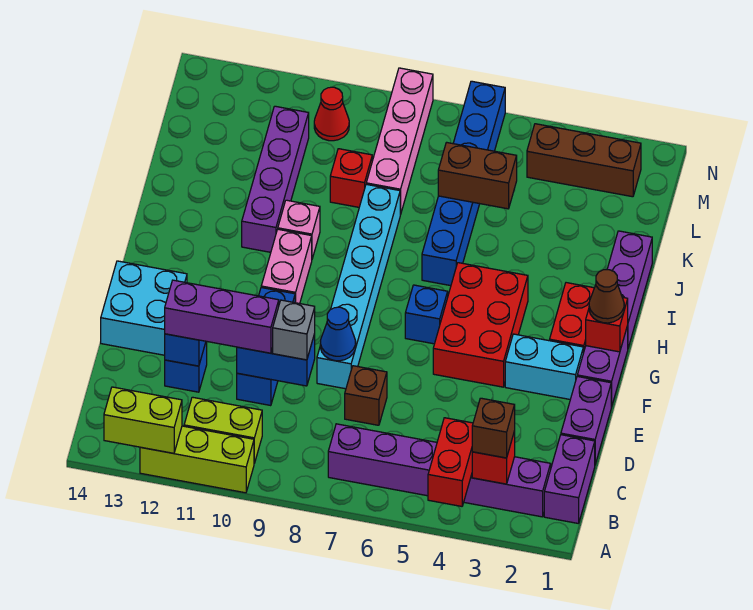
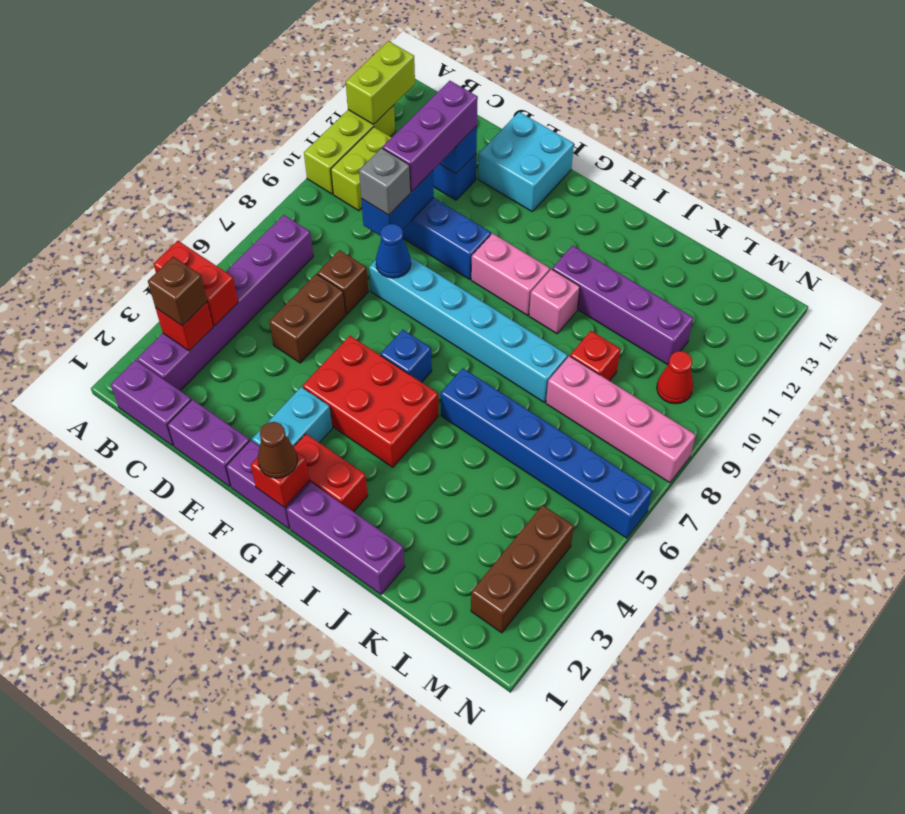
brown brick K5:K6 level 2 -> brown brick D5:D6 level 1

